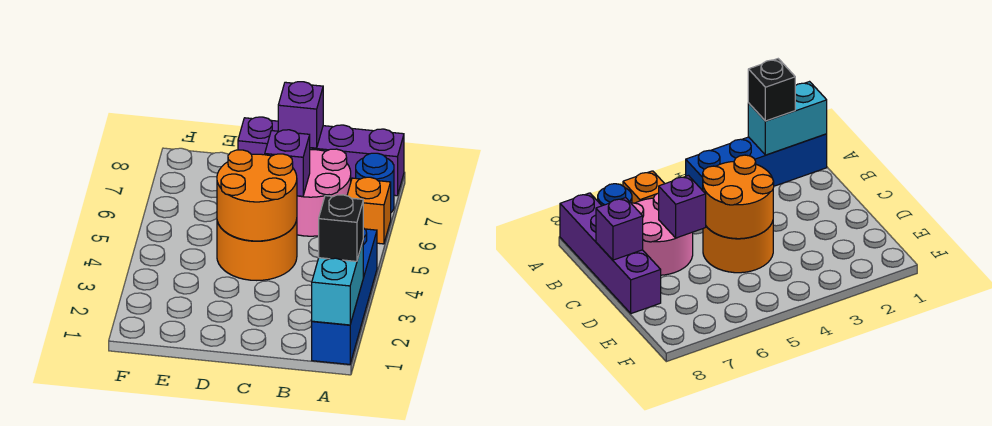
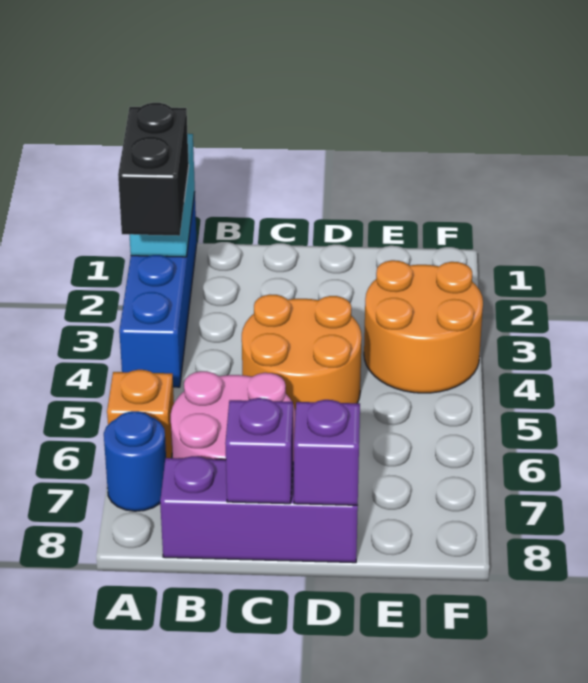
black brick A2 level 3 -> black brick A2:A3 level 3
purple brick A8:D8 level 1 -> purple brick B8:D8 level 1
orange round brick C4:D5 level 2 -> orange round brick E3:F4 level 1
purple brick C6 level 2 -> purple brick D8 level 2

